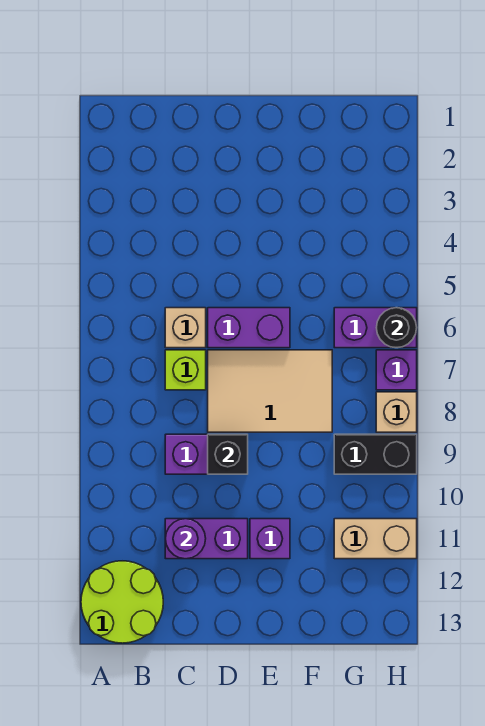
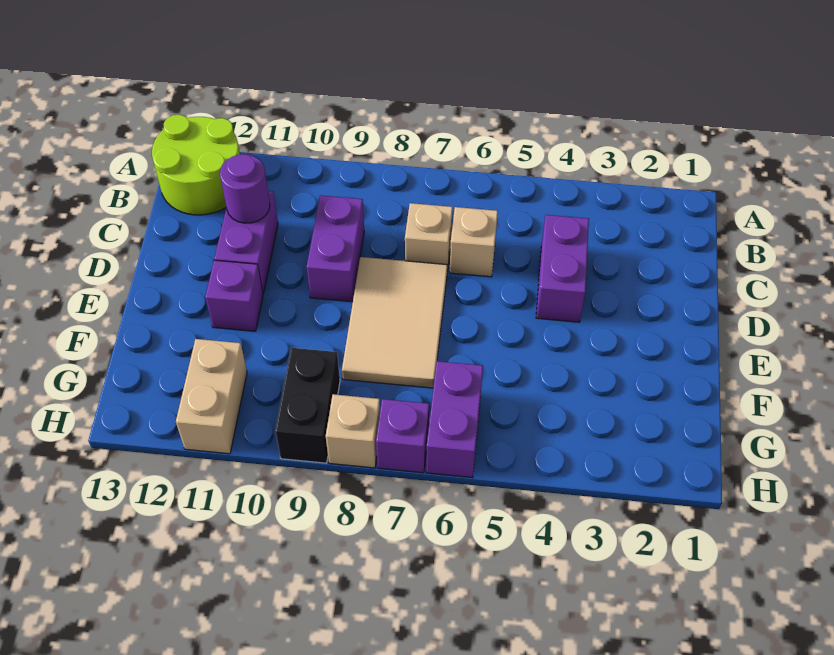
lime brick C7 level 1 -> tan brick C7 level 1
purple brick D6:E6 level 1 -> purple brick C4:D4 level 1
black brick D9 level 2 -> none
black round brick H6 level 2 -> none

